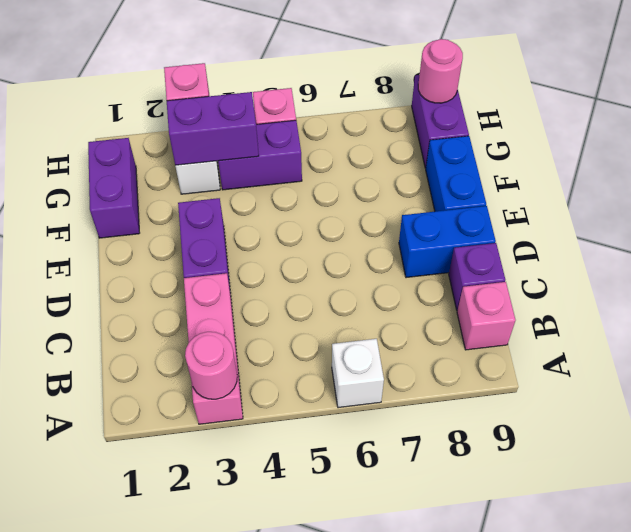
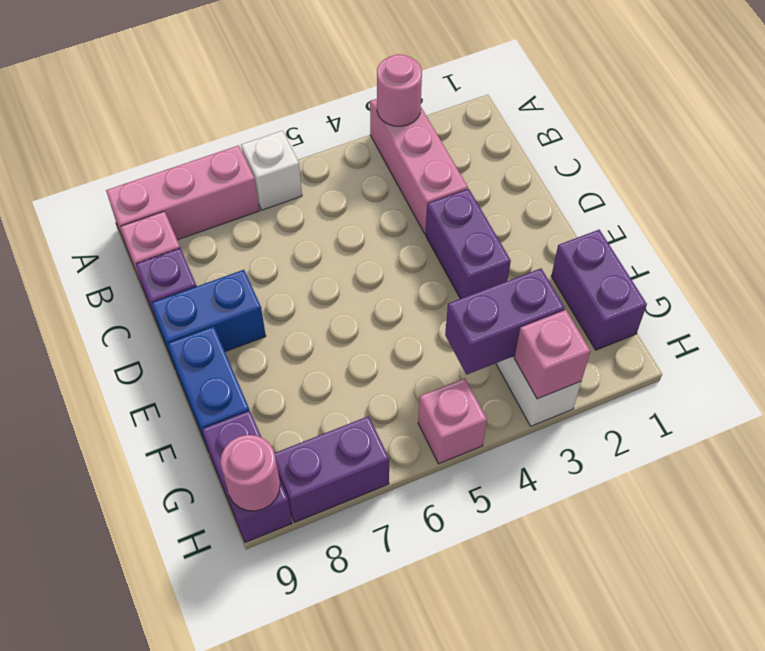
none -> pink brick A7:A9 level 1
purple brick G4:G5 level 1 -> purple brick H7:H8 level 1

